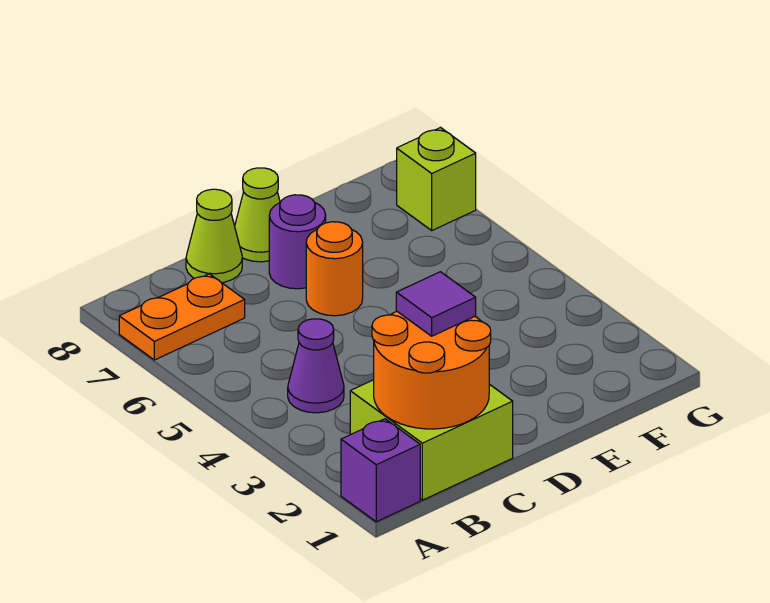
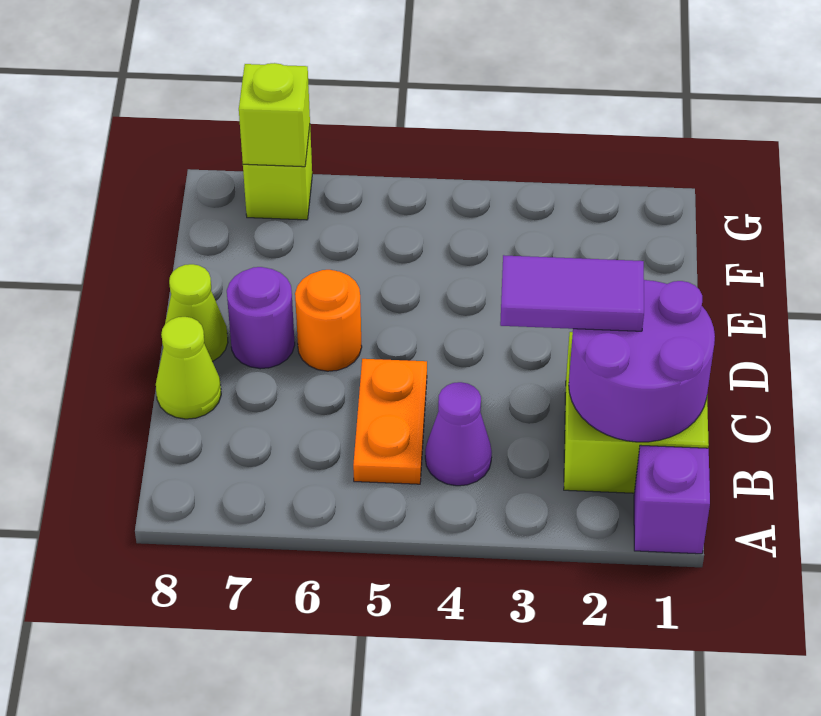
orange plate A7:B7 level 1 -> orange plate B5:C5 level 1
orange round brick B1:C2 level 2 -> purple round brick B1:C2 level 2
purple tile C2 level 3 -> purple tile C2:C3 level 3
none -> lime brick G7 level 2

